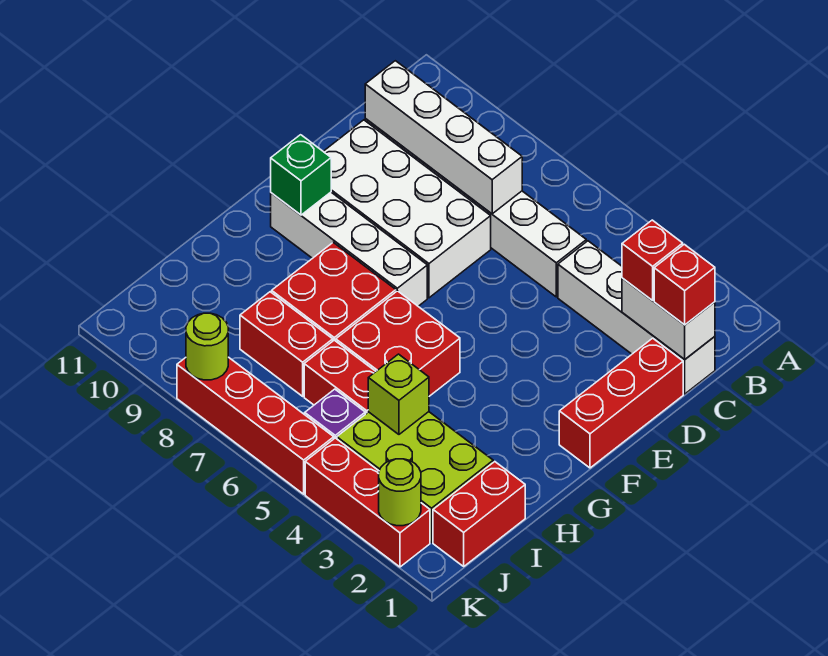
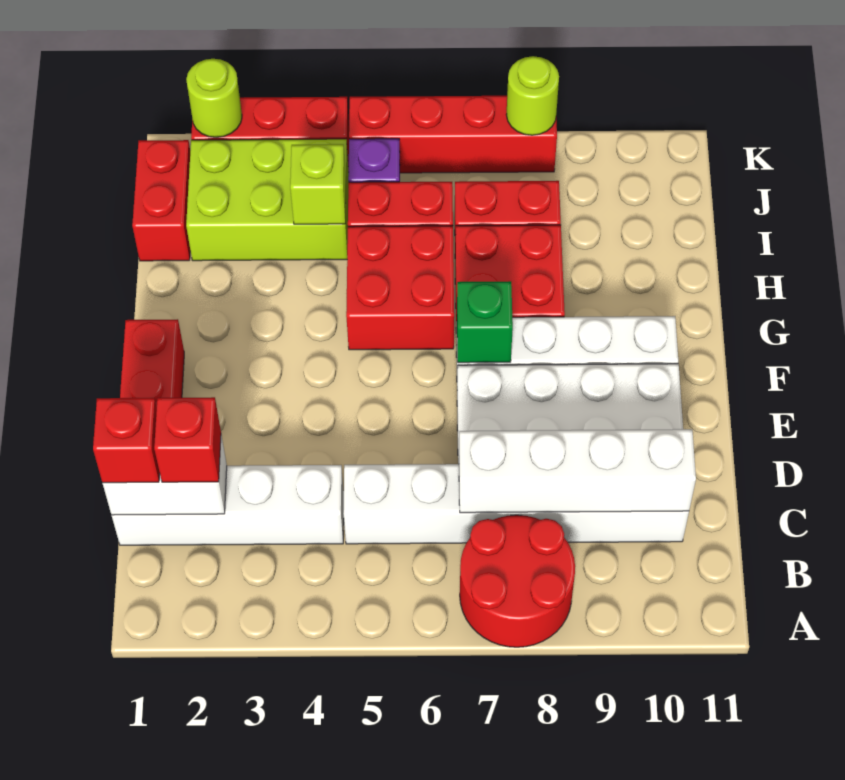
none -> red round brick A7:B8 level 1
green brick F10 level 2 -> green brick F7 level 2

